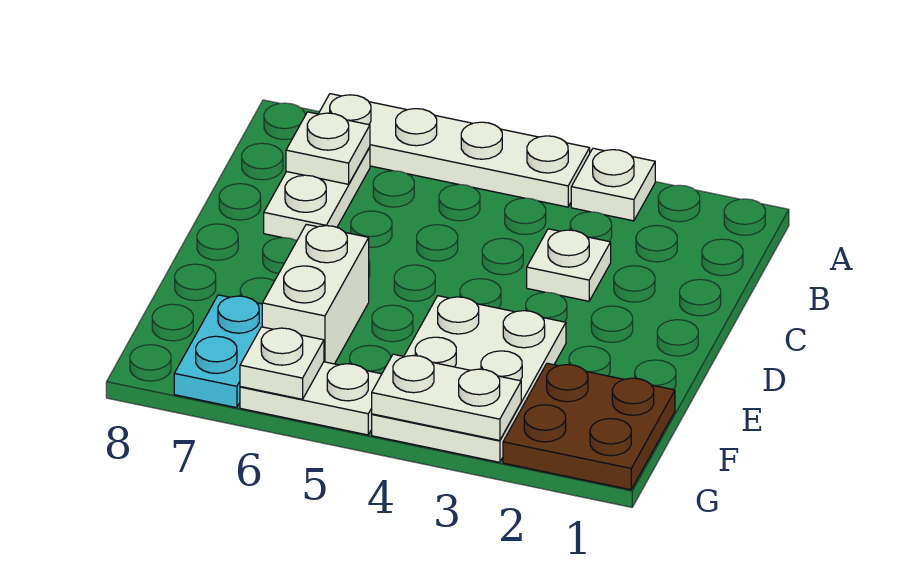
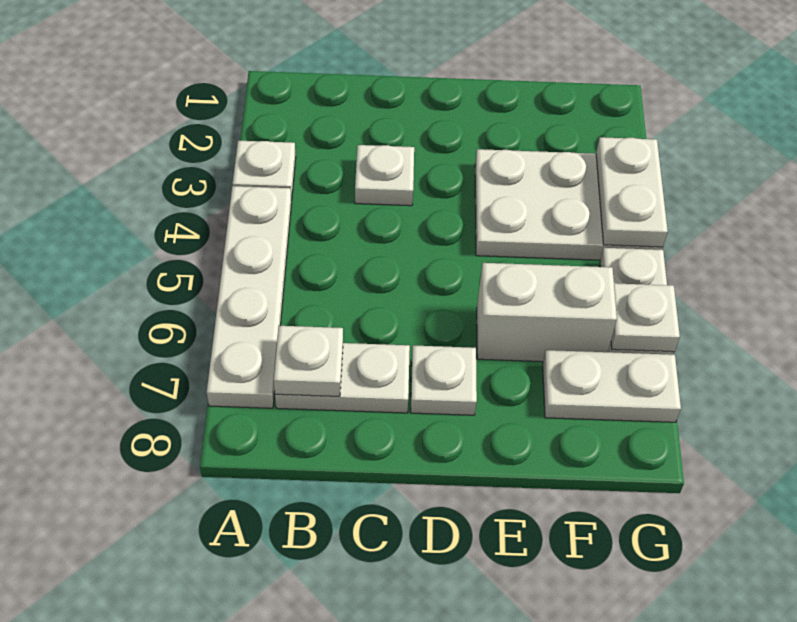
none -> white plate D7 level 1
brown plate F1:G2 level 1 -> none
cyan plate F7:G7 level 1 -> white plate F7:G7 level 1

